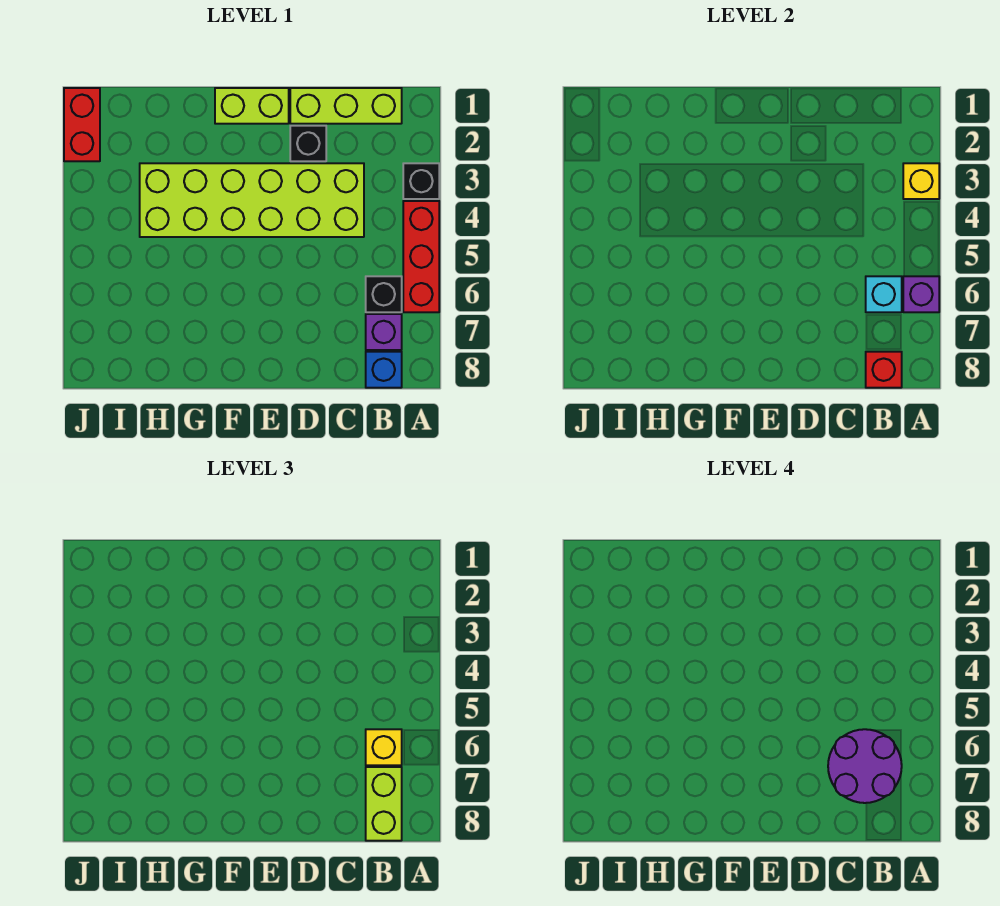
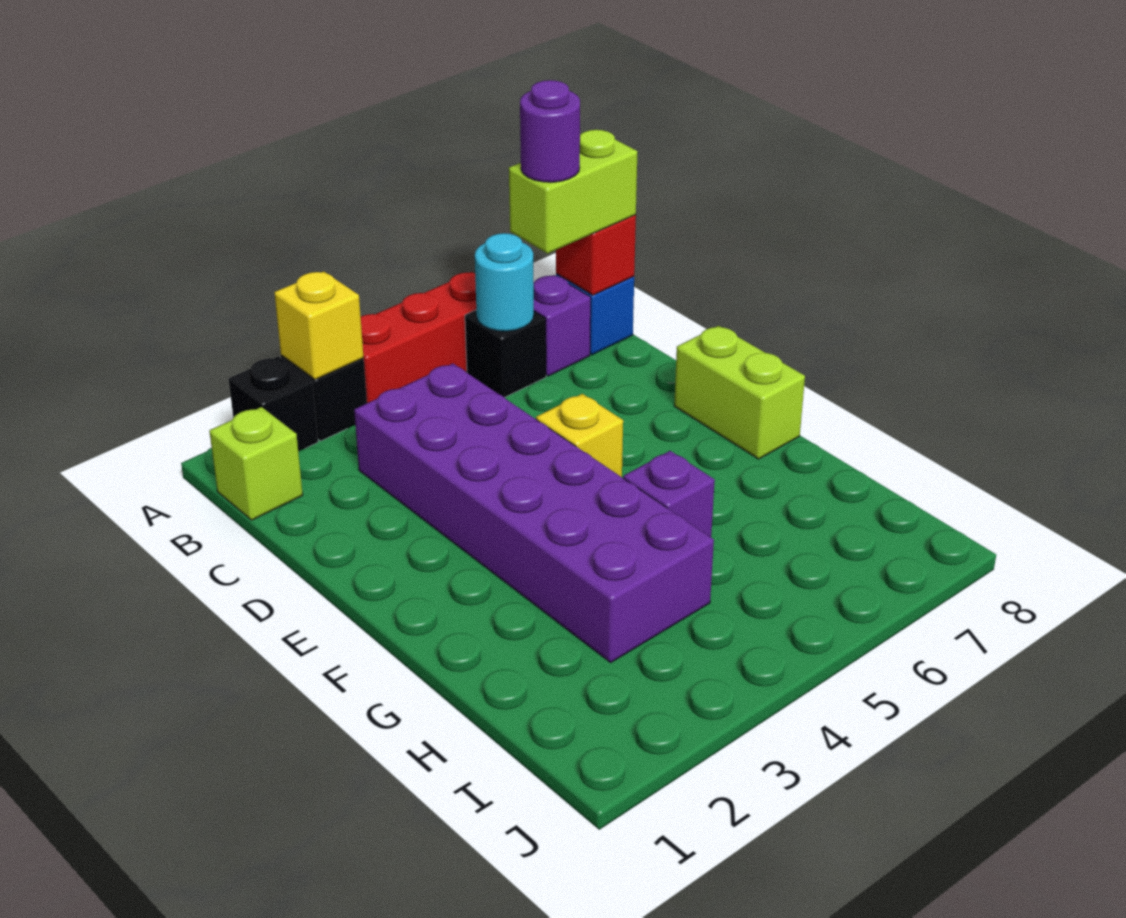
purple brick A6 level 2 -> purple brick G5 level 1
lime brick B1:D1 level 1 -> lime brick B1 level 1
cyan brick B6 level 2 -> cyan round brick B6 level 2
yellow brick B6 level 3 -> yellow brick E5 level 1
purple round brick B6:C7 level 4 -> purple round brick B7 level 4
lime brick C3:H4 level 1 -> purple brick C3:H4 level 1
black brick D2 level 1 -> black brick A2 level 1
lime brick E1:F1 level 1 -> lime brick E8:F8 level 1
red brick J1:J2 level 1 -> none

